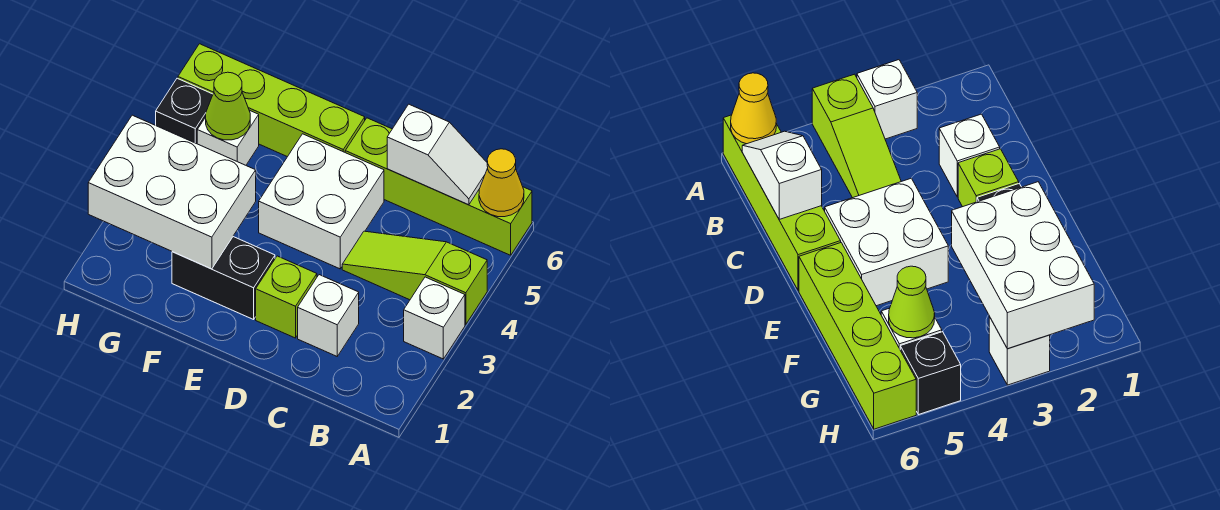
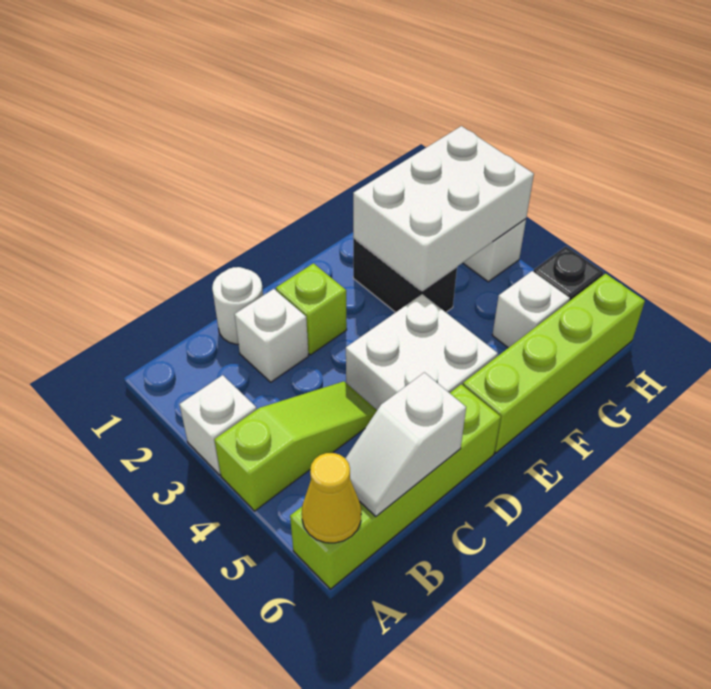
none -> white round brick C1 level 1
black brick E2:F2 level 1 -> black brick F2:F3 level 1
lime cone G5 level 2 -> none

